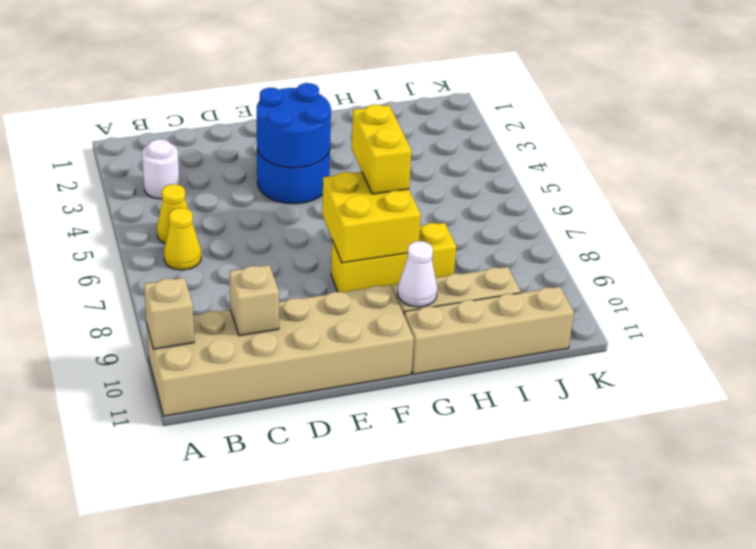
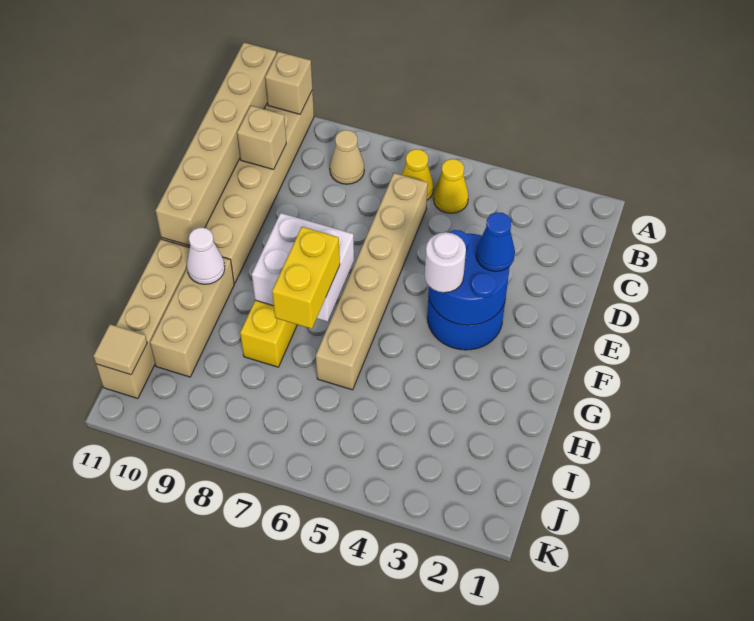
none -> tan brick A11:F11 level 2
white round brick B3 level 1 -> white round brick F4 level 3
none -> tan cone B8 level 1
none -> tan brick C6:H6 level 1
none -> blue cone E3 level 3
yellow brick F7:G8 level 2 -> white brick F7:G8 level 2
yellow brick G6:G7 level 3 -> yellow brick G7:H7 level 3
none -> tan tile J11 level 2

